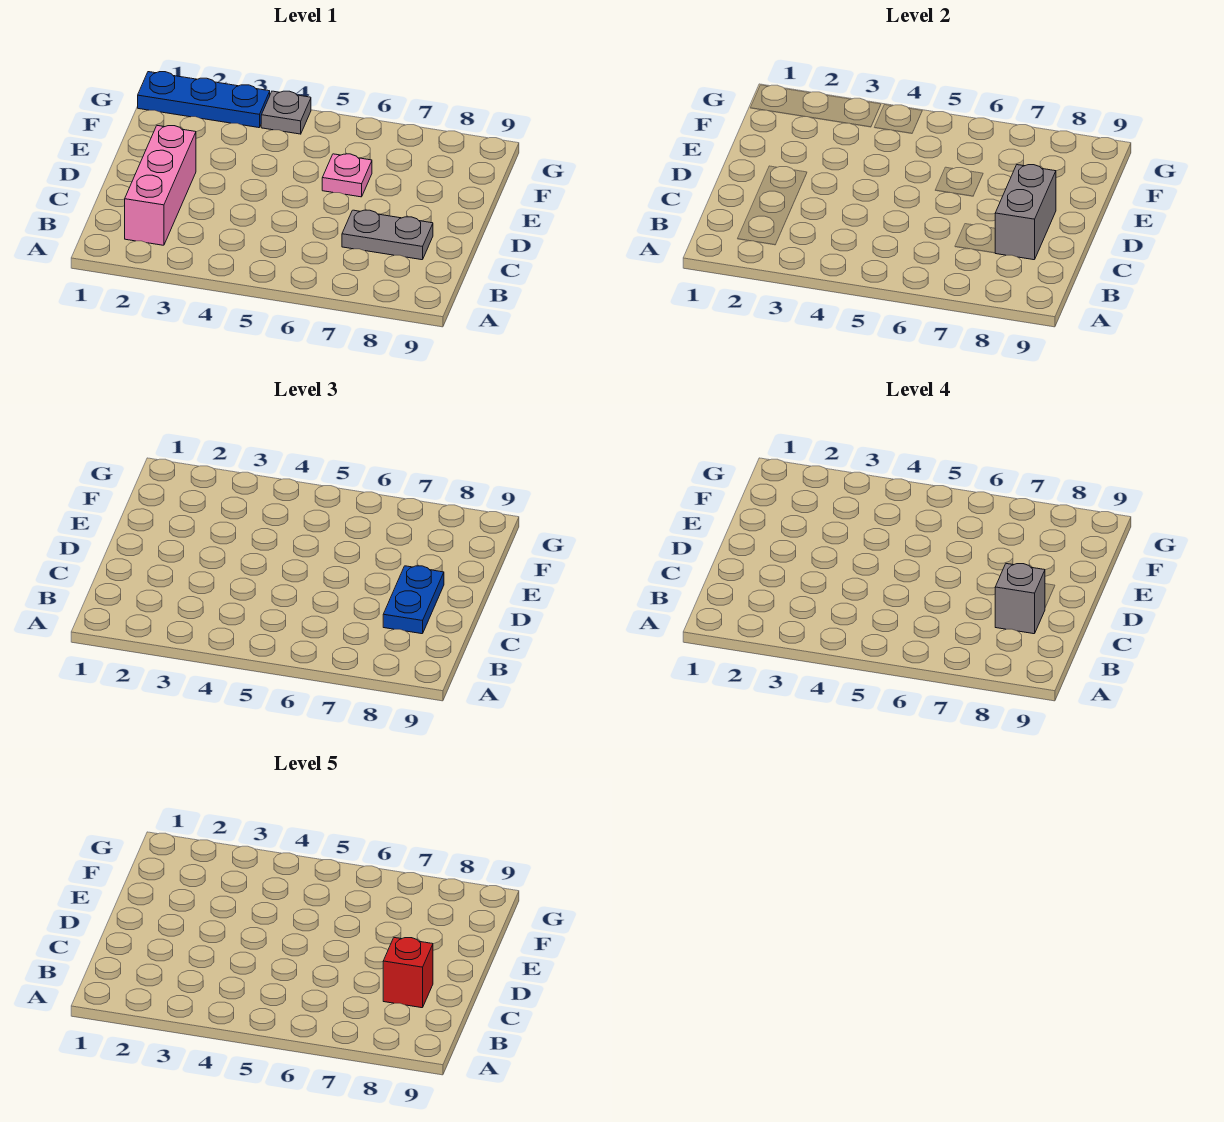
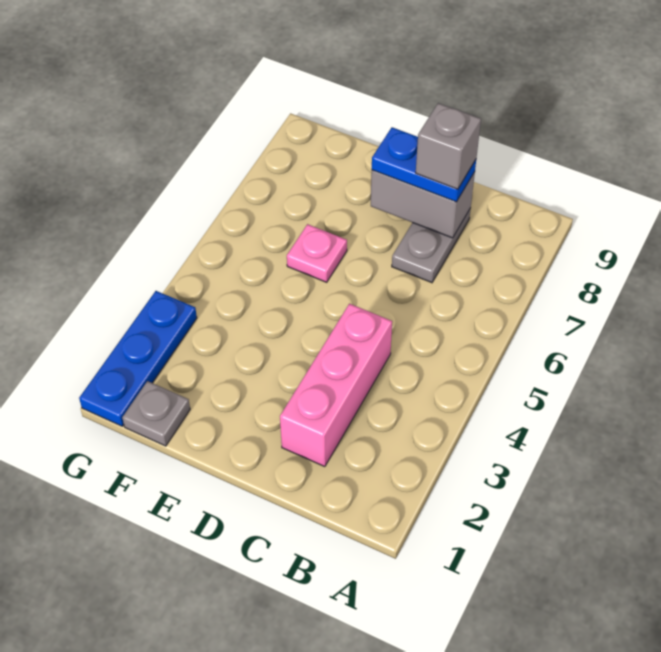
pink brick B2:D2 level 1 -> pink brick C2:C4 level 1
red brick C8 level 5 -> none
grey plate G4 level 1 -> grey plate F1 level 1

